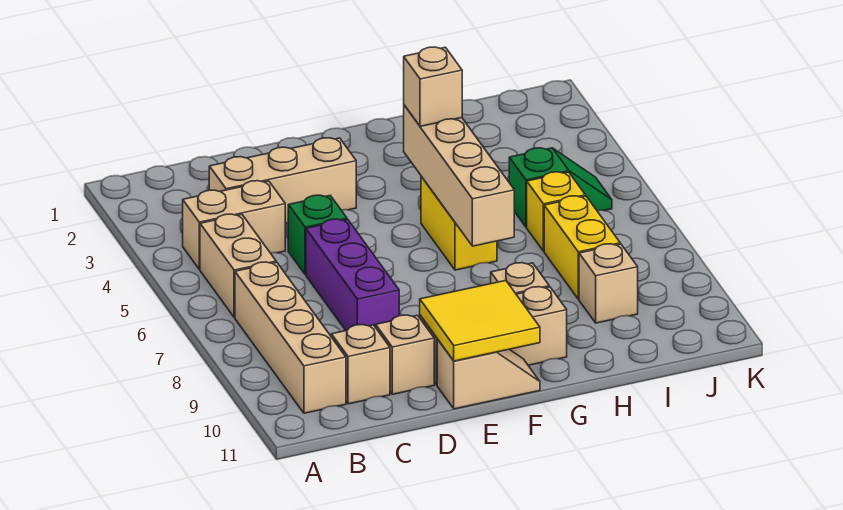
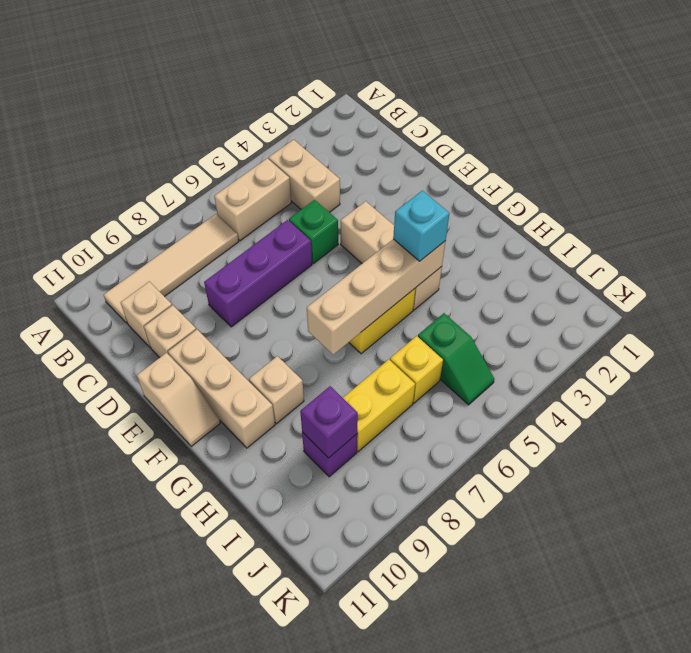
tan brick B7:B10 level 1 -> tan tile B7:B10 level 1
tan brick C3:E3 level 1 -> tan brick E4:G4 level 1
yellow tile E10:F11 level 2 -> none
tan brick G4 level 3 -> cyan brick G4 level 3
tan brick I9 level 1 -> purple brick I9 level 1
none -> purple brick I9 level 2

